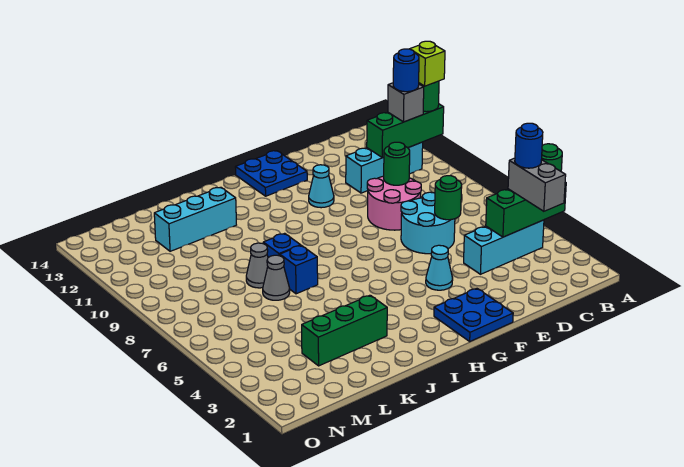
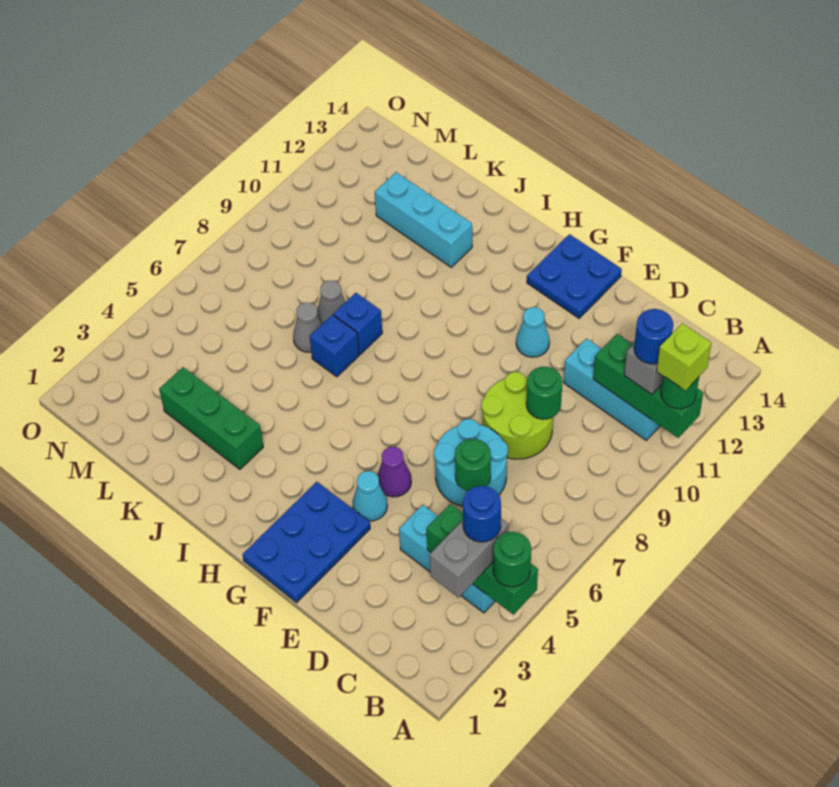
pink round brick D8:E9 level 1 -> lime round brick D8:E9 level 1
blue plate F1:G2 level 1 -> blue plate F1:G3 level 1
none -> purple cone F5 level 1

